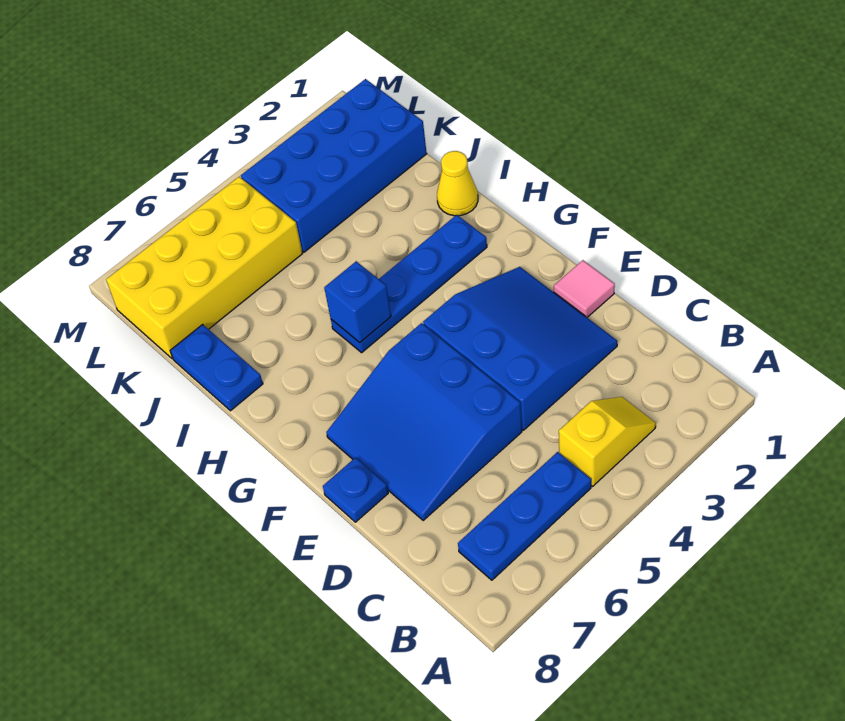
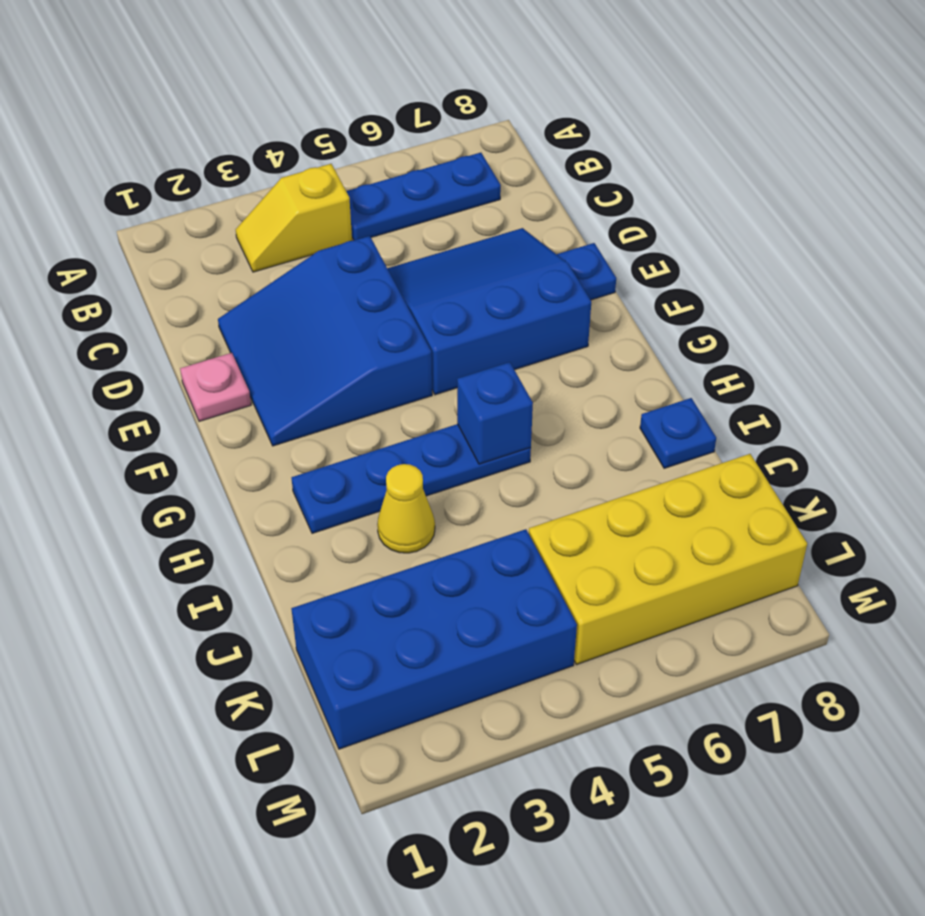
blue slope D5:F7 level 1 top 5 -> blue slope D5:F7 level 1 top F
pink tile E1 level 1 -> pink plate E1 level 1
yellow cone I1 level 1 -> yellow cone I3 level 1
blue plate I8:J8 level 1 -> blue plate I8 level 1

